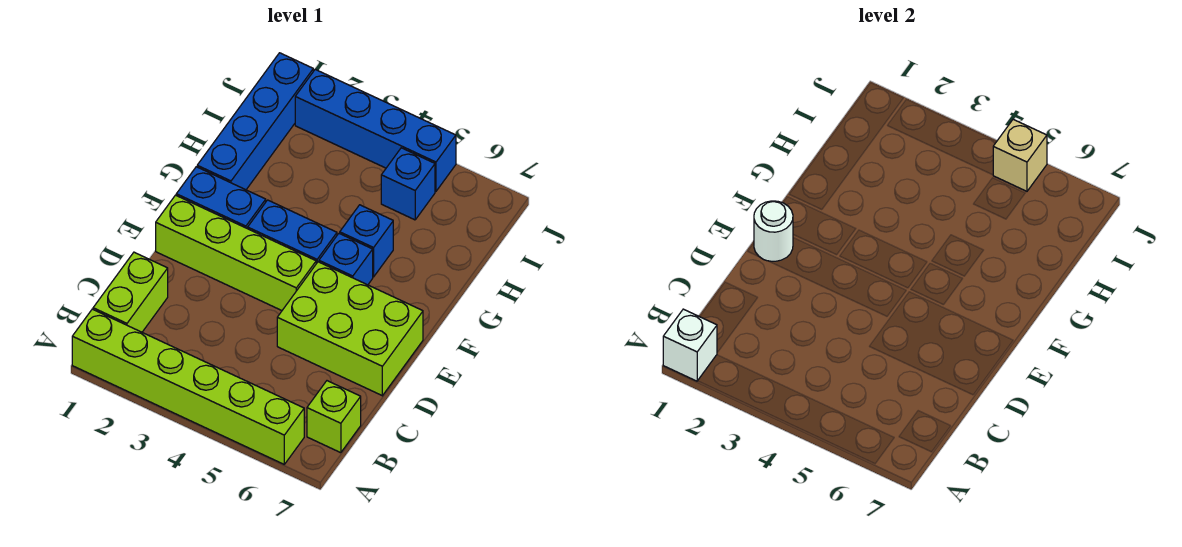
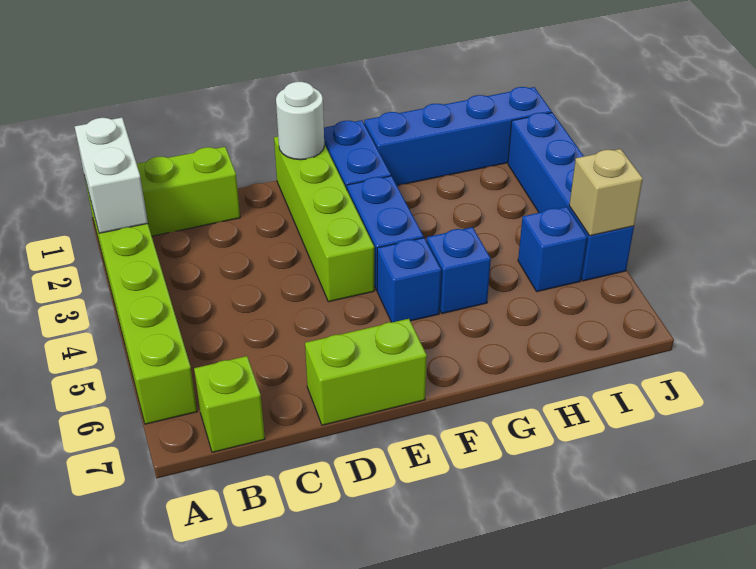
white brick A1 level 2 -> white brick A1:A2 level 2
lime brick D5:E7 level 1 -> lime brick D7:E7 level 1

